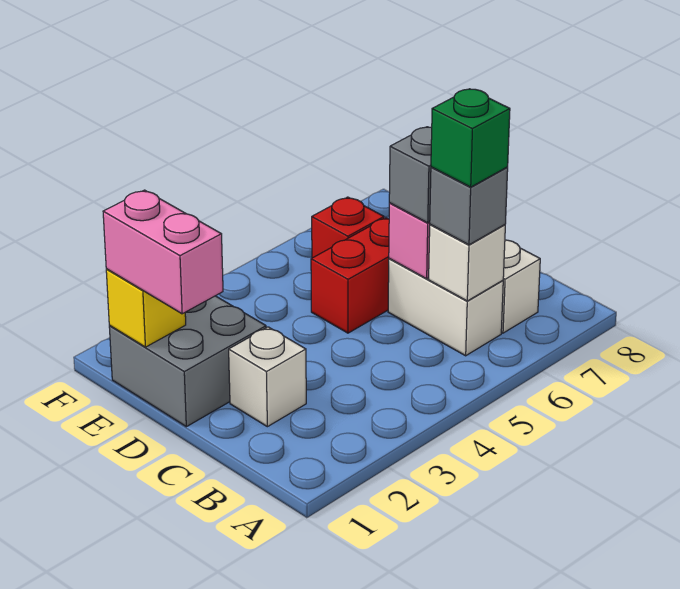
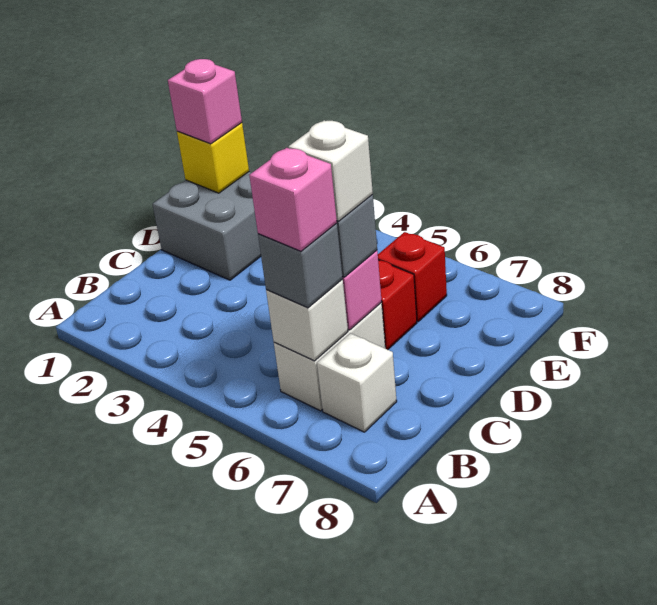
green brick B6 level 4 -> pink brick B6 level 4
white brick C2 level 1 -> white brick C6 level 4
pink brick D1:E1 level 3 -> pink brick E1 level 3

